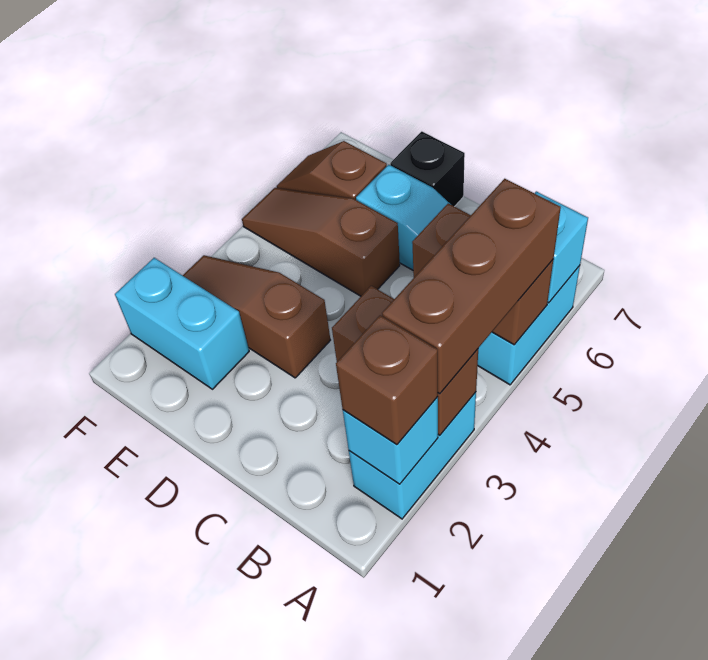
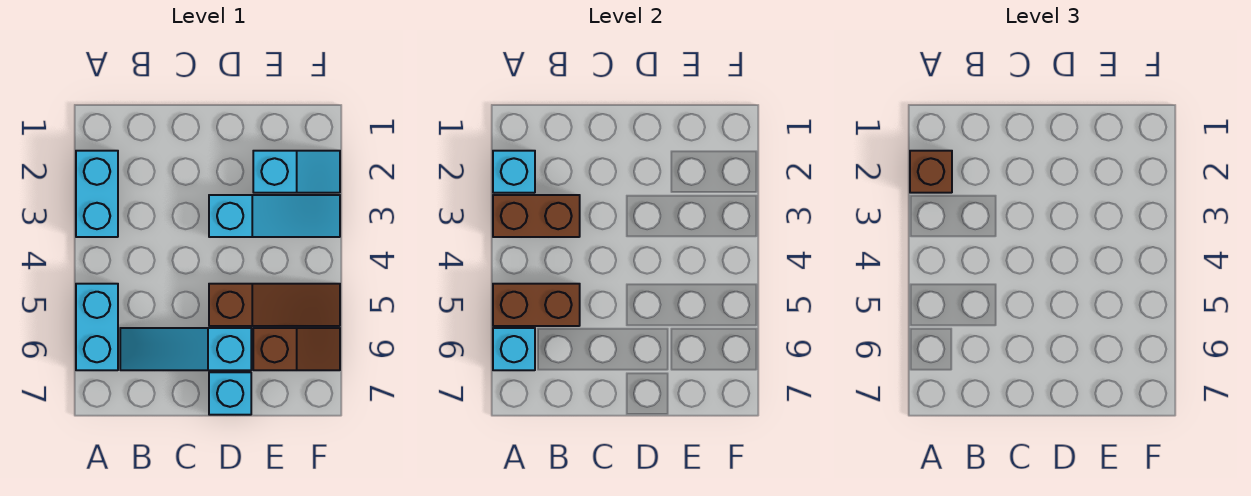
brown brick A3:A5 level 3 -> none
brown slope D3:F3 level 1 top D -> cyan slope D3:F3 level 1 top D
black brick D7 level 1 -> cyan brick D7 level 1
cyan brick E2:F2 level 1 -> cyan slope E2:F2 level 1 top E

